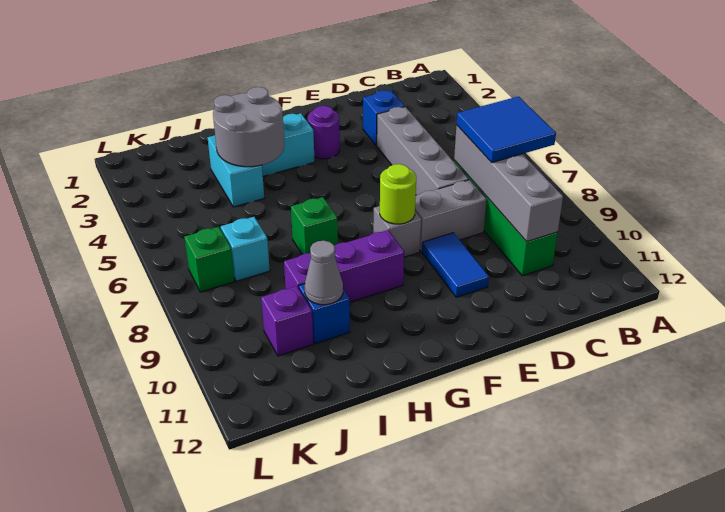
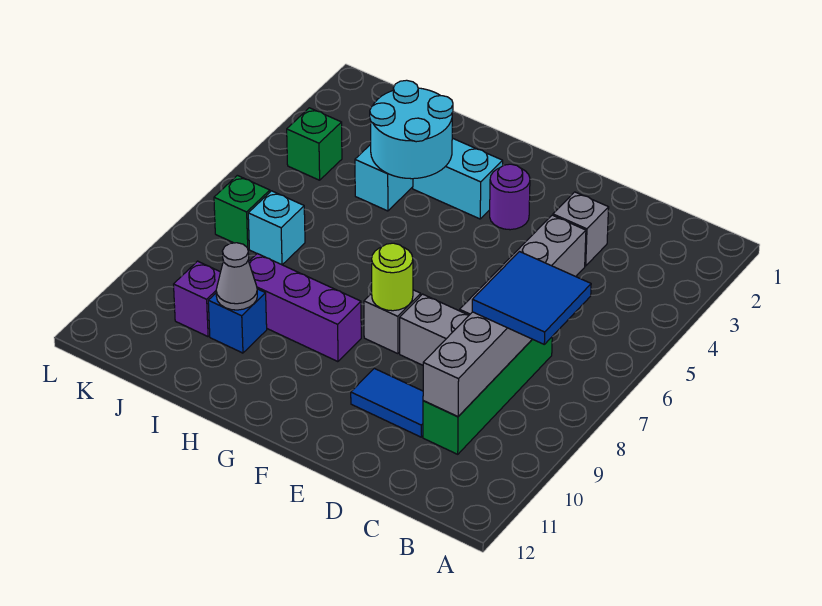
blue brick D3 level 1 -> grey brick D3 level 1
blue tile E9:E10 level 1 -> blue tile D10:E10 level 1
grey round brick H3:I4 level 2 -> cyan round brick H3:I4 level 2
green brick H7 level 1 -> green brick K4 level 1

